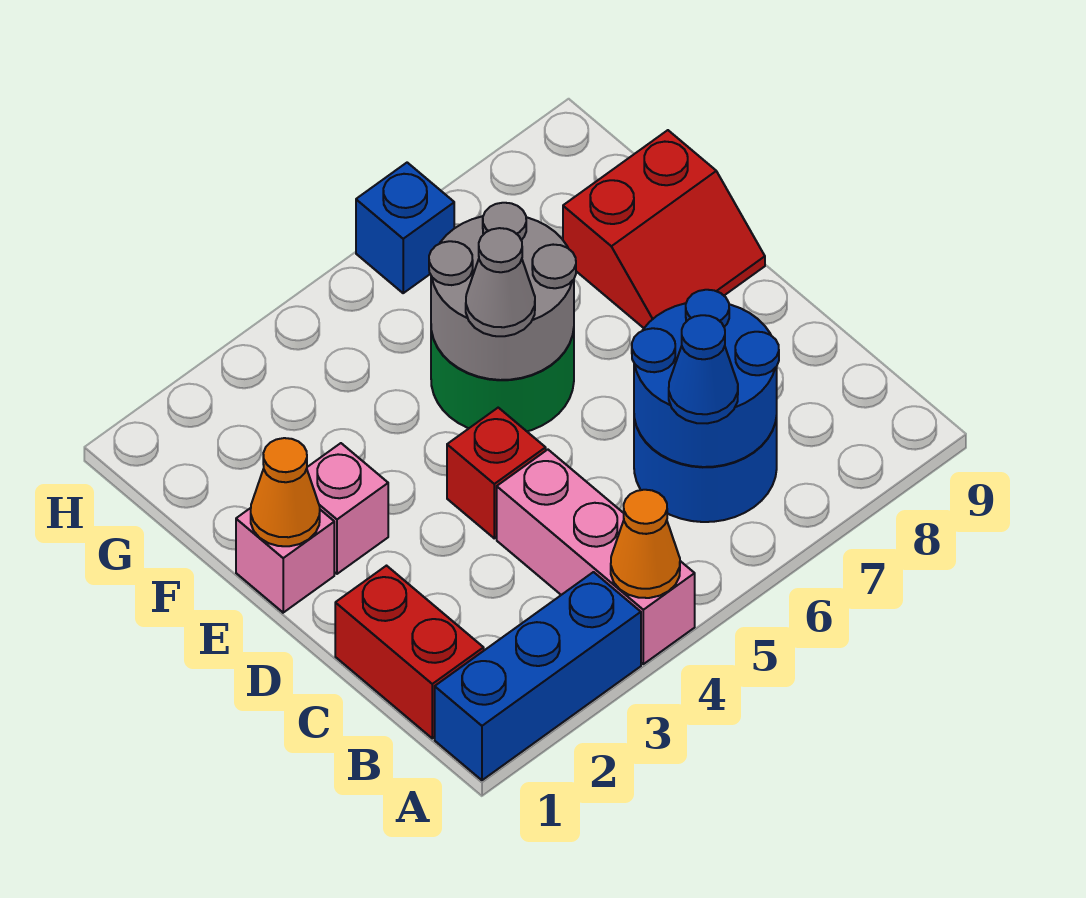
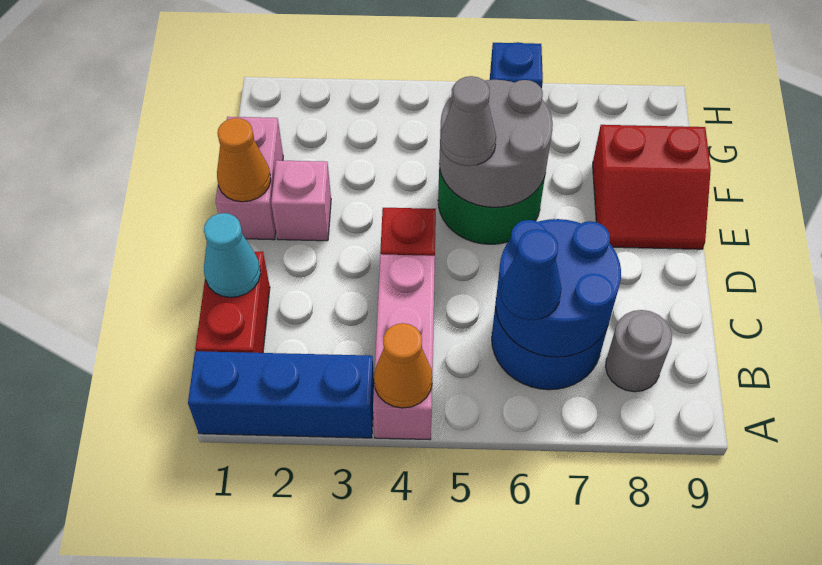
none -> grey round brick B8 level 1
none -> cyan cone C1 level 2
pink brick E1 level 1 -> pink brick E1:F1 level 1

